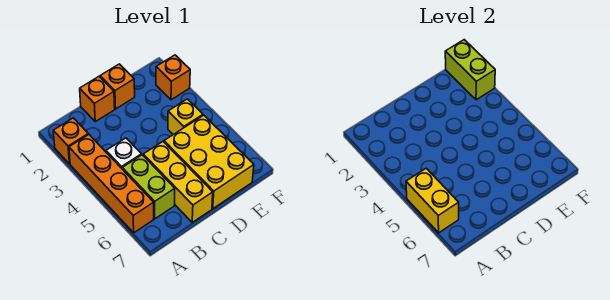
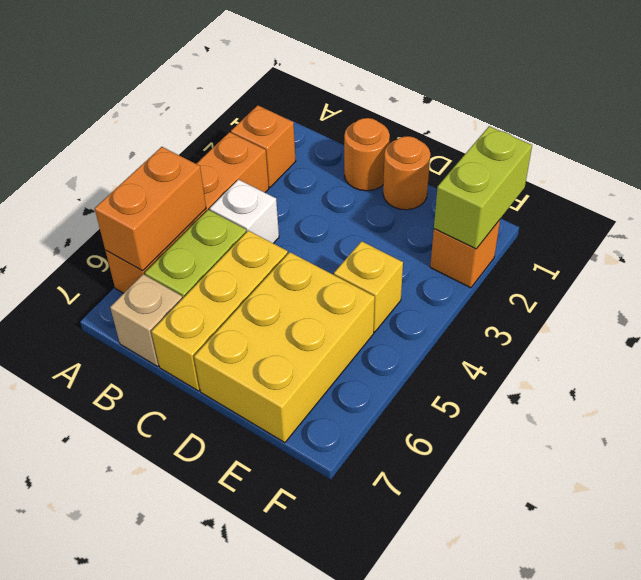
yellow brick A5:A6 level 2 -> orange brick A5:A6 level 2
none -> tan brick B7 level 1
orange brick C1 level 1 -> orange round brick C1 level 1
orange brick D1 level 1 -> orange round brick D1 level 1

